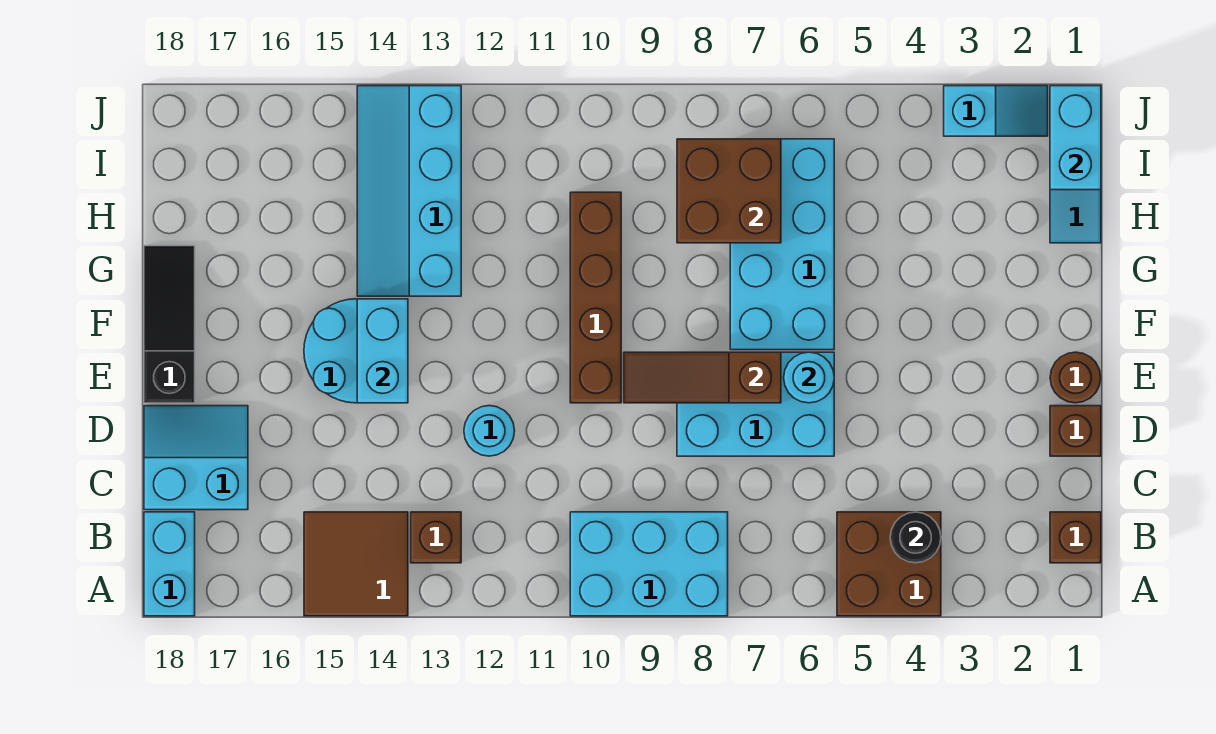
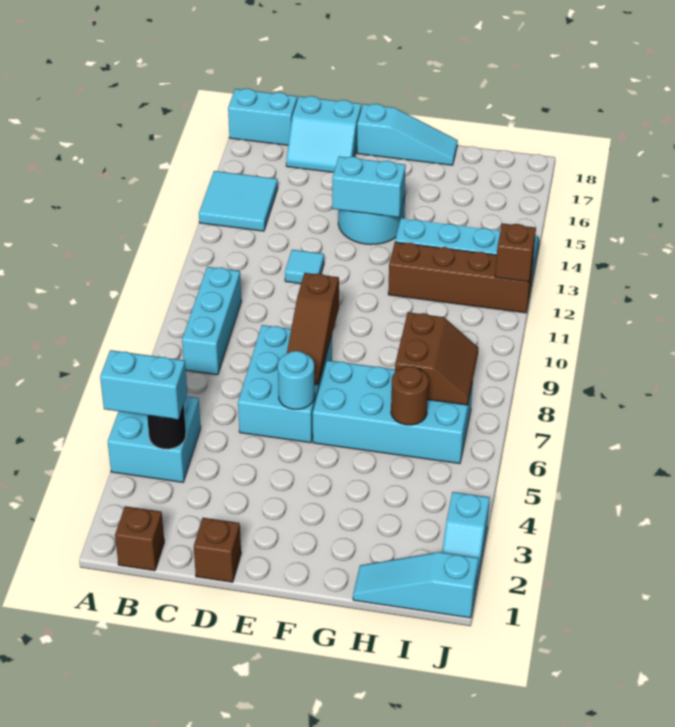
brown brick A4:B5 level 1 -> cyan brick A4:B5 level 1
cyan brick A8:B10 level 1 -> cyan brick B8:B10 level 1
brown tile A14:B15 level 1 -> cyan tile A14:B15 level 1
brown brick B13 level 1 -> brown brick J12 level 2
cyan slope C17:D18 level 1 top C -> cyan slope C17:D18 level 1 top 18
cyan round brick D12 level 1 -> cyan tile D12 level 1
brown round brick E1 level 1 -> brown round brick H6 level 2
brown slope E7:E9 level 2 top 7 -> brown slope E7:E9 level 2 top 9
brown brick E10:H10 level 1 -> brown brick G12:J12 level 1
black slope E18:G18 level 1 top E -> cyan slope E18:G18 level 1 top E
brown brick H7:I8 level 2 -> brown slope H7:I8 level 2 top H
cyan brick I1:J1 level 2 -> cyan brick A4:B4 level 3

